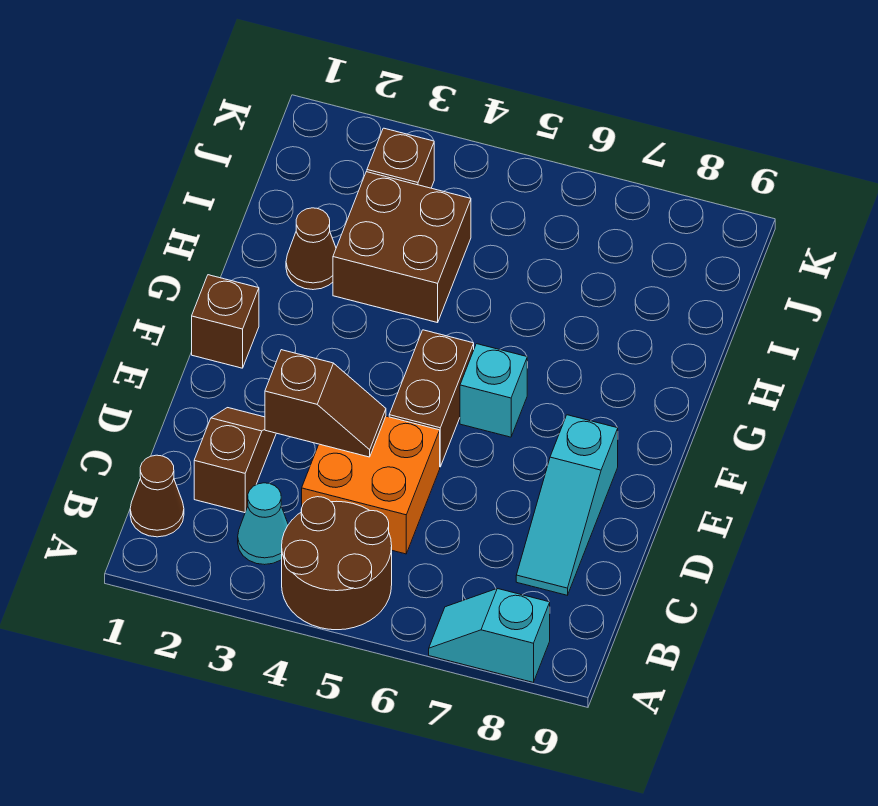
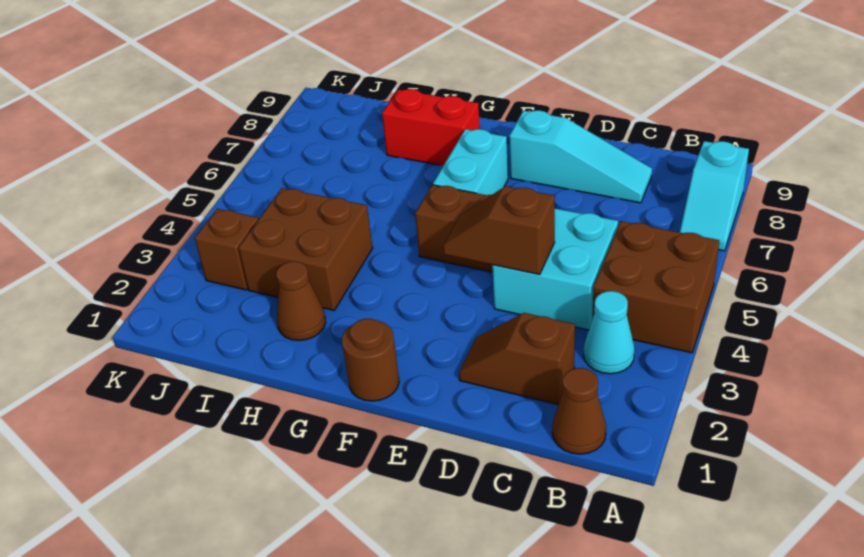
brown round brick A4:B5 level 1 -> brown brick A4:B5 level 1
orange brick C4:D5 level 1 -> cyan brick C4:D5 level 1
brown slope D3:D4 level 2 top 3 -> brown slope D4:E4 level 2 top D
brown brick F1 level 1 -> brown round brick F1 level 1
cyan brick F6 level 1 -> cyan brick F6:F7 level 1
none -> red brick G8:H8 level 1

